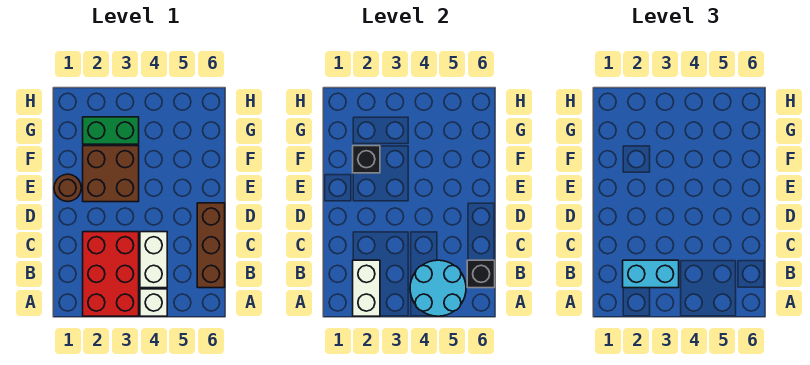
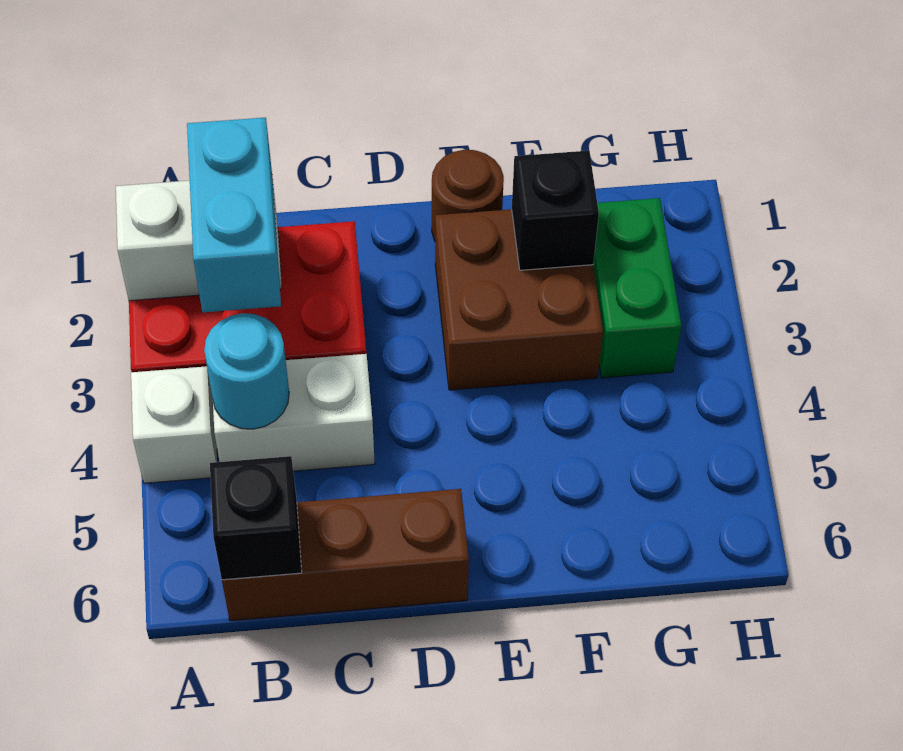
cyan round brick A4:B5 level 2 -> cyan round brick B4 level 2

